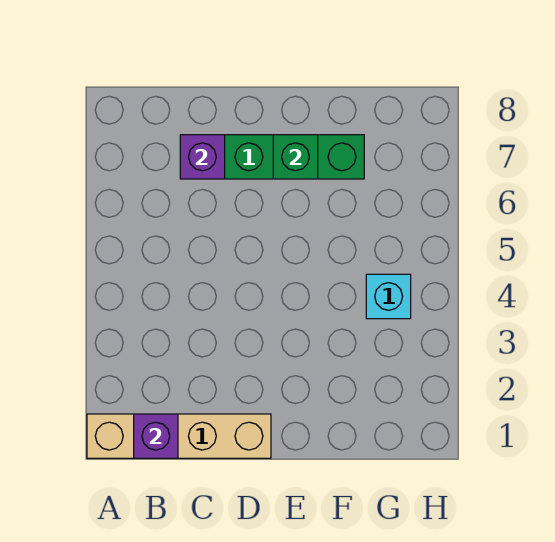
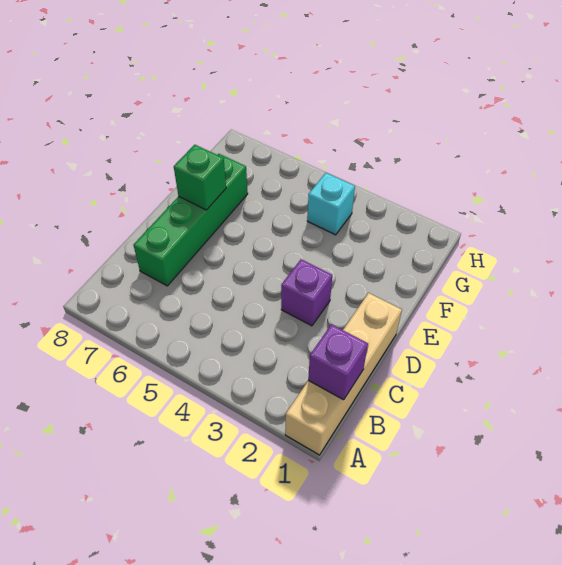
purple brick C7 level 2 -> purple brick D3 level 1

